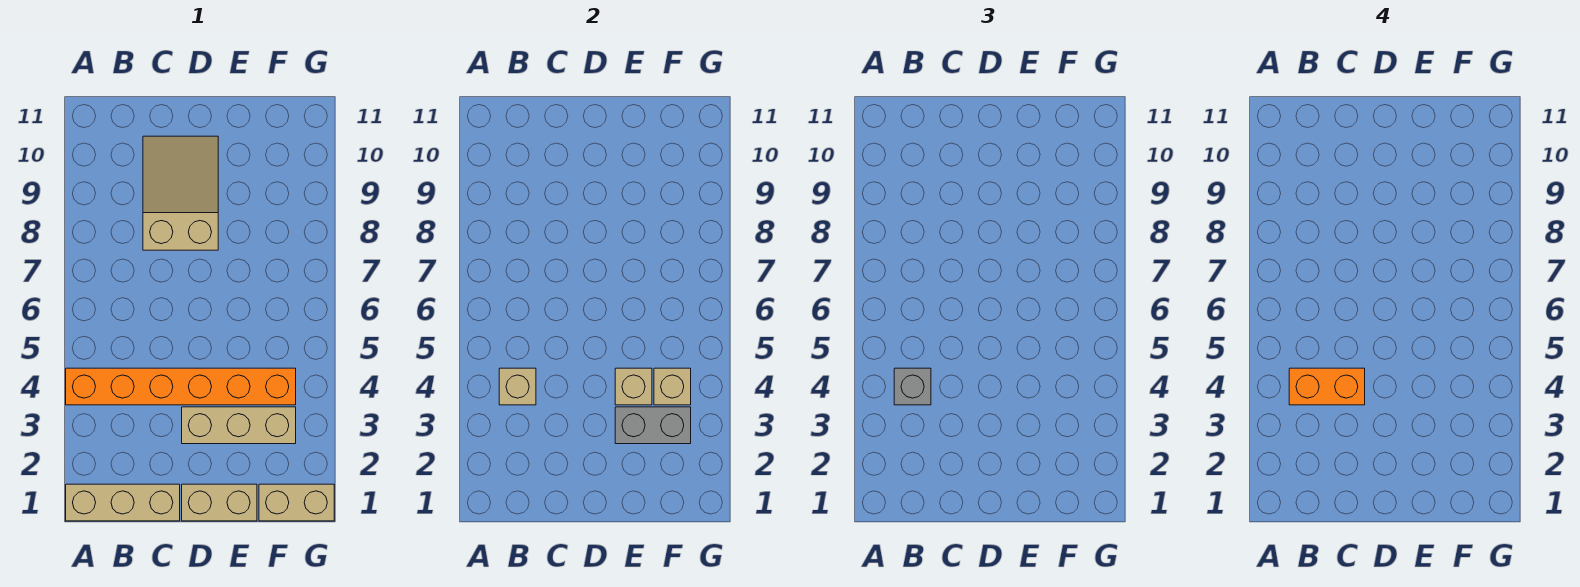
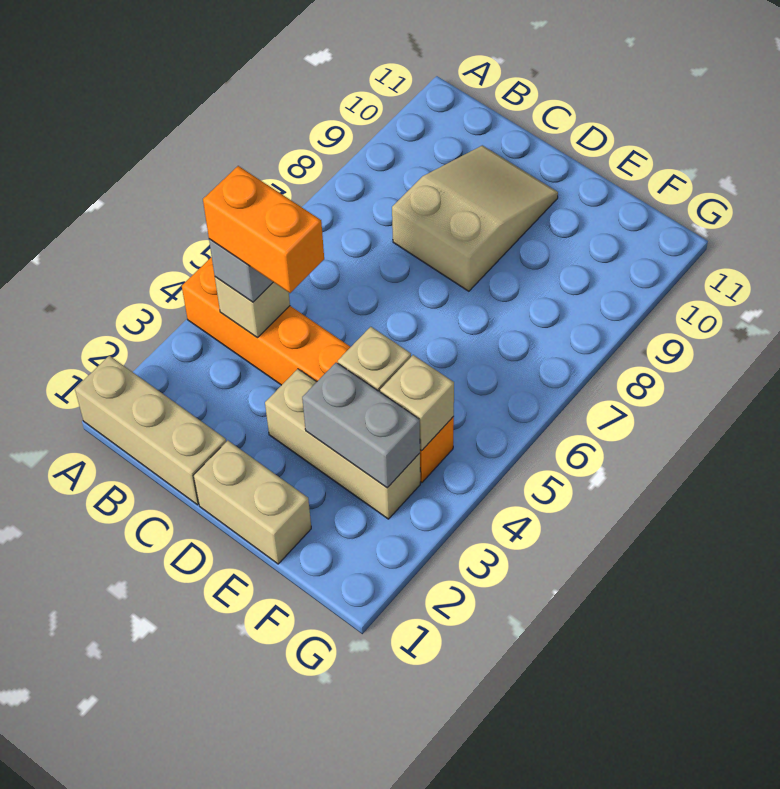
tan brick F1:G1 level 1 -> none

